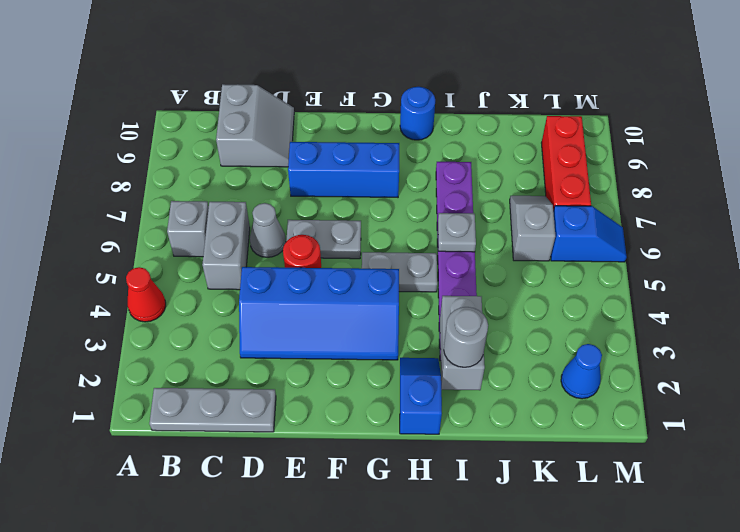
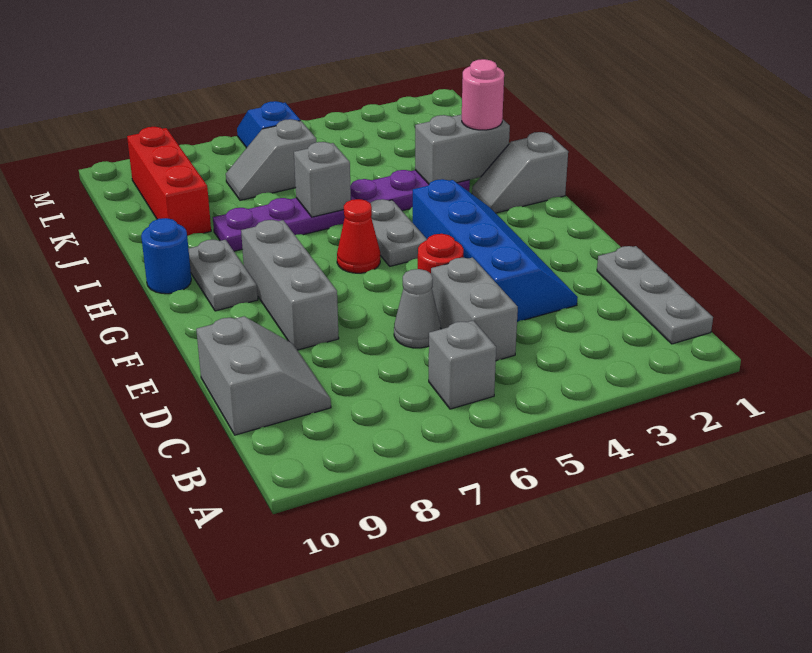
red cone A4 level 1 -> red cone G6 level 1
grey brick C5:C6 level 1 -> grey brick C5:D5 level 1
grey slope C9:D10 level 1 top C -> grey slope C9:D10 level 1 top 10
grey plate E6:F6 level 1 -> grey plate G9:H9 level 1
blue brick E8:G8 level 1 -> grey brick E8:G8 level 1
blue slope H1:H2 level 1 top 1 -> grey slope H1:H2 level 1 top 1
grey round brick I2 level 3 -> pink round brick I2 level 3
grey plate I6 level 2 -> grey brick I6 level 2
blue cone L2 level 1 -> none
red brick L7:L9 level 1 -> red brick J9:L9 level 1

